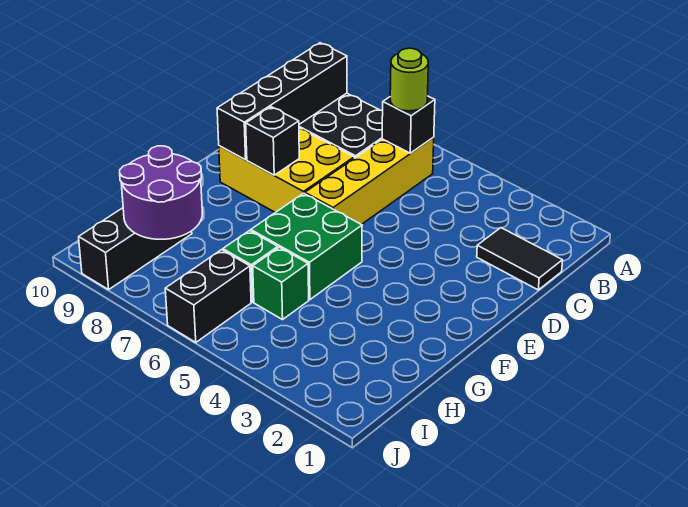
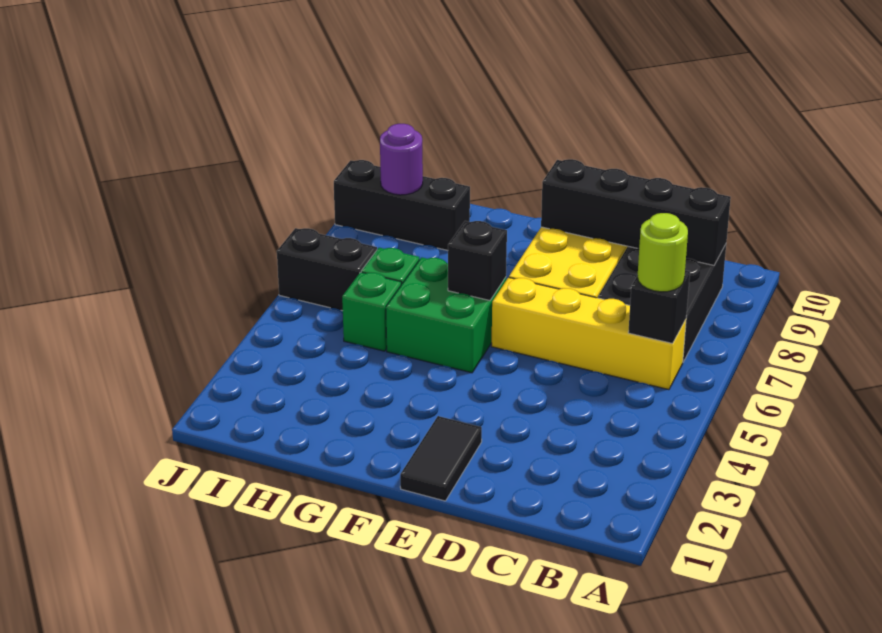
black tile C1:C2 level 1 -> black tile E1:E2 level 1
black brick E8 level 2 -> black brick F6 level 2
purple round brick H8:I9 level 2 -> purple round brick I9 level 2

